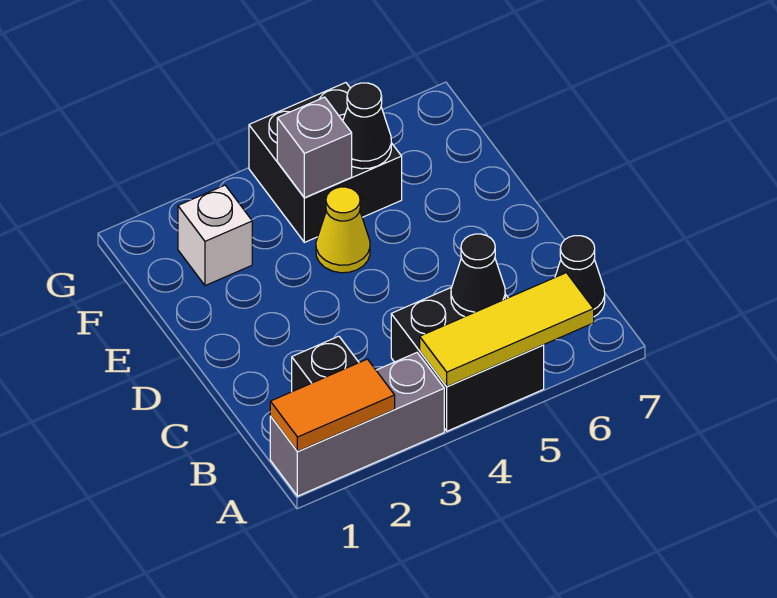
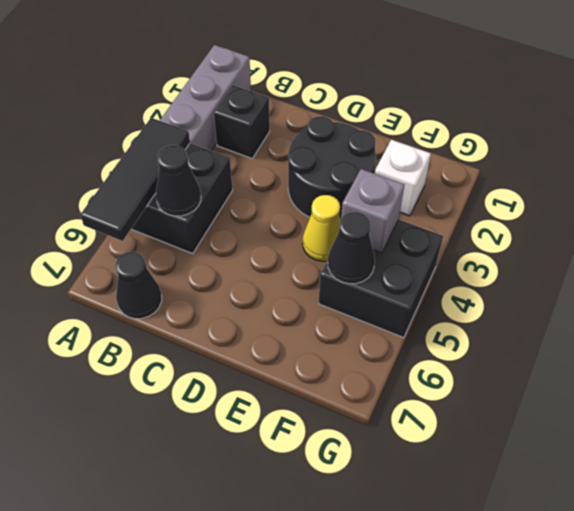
orange tile A1:A2 level 2 -> none
yellow tile A4:A6 level 2 -> black tile A4:A6 level 2
none -> black round brick D2:E3 level 1

